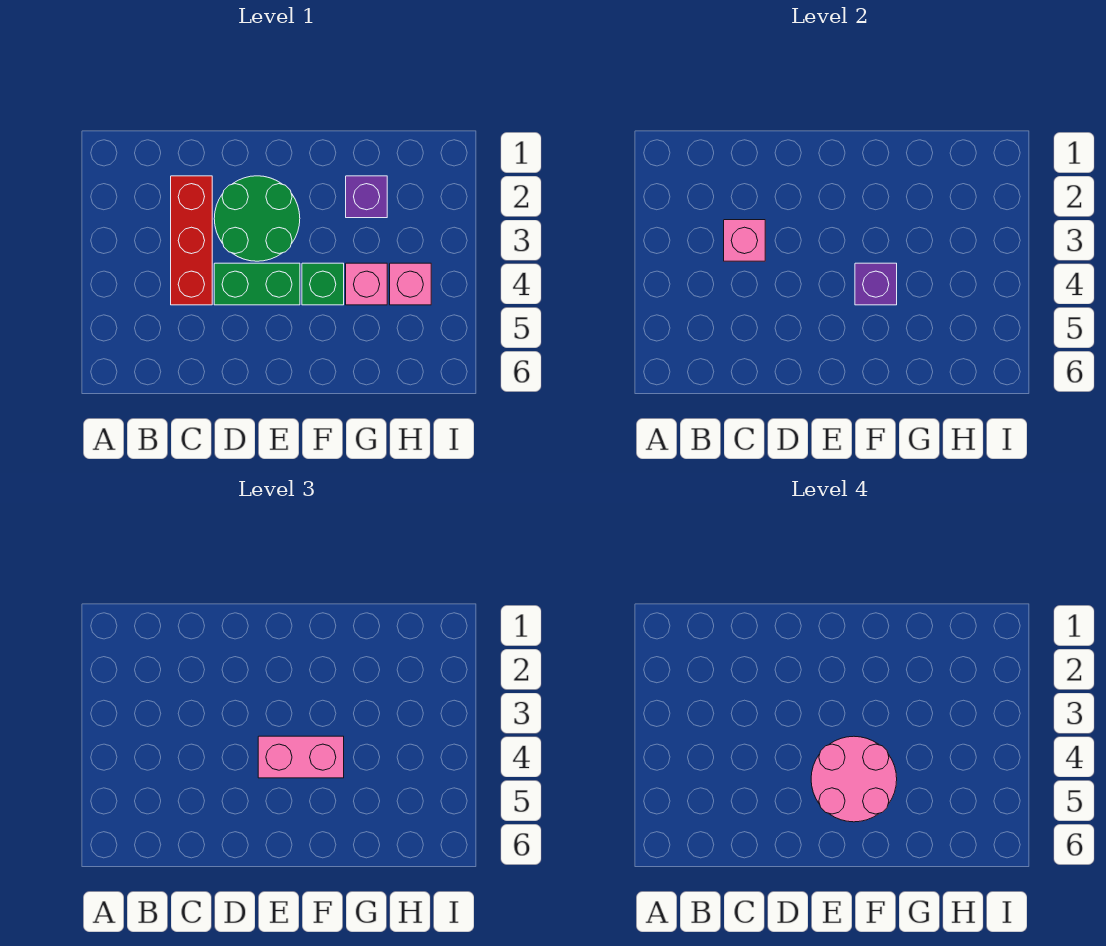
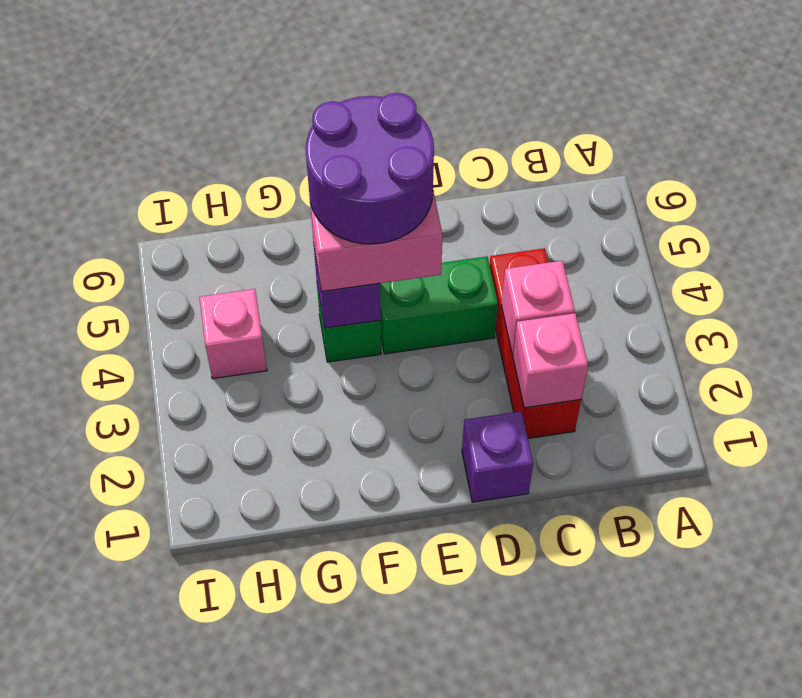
green round brick D2:E3 level 1 -> none
pink round brick E4:F5 level 4 -> purple round brick E4:F5 level 4
purple brick G2 level 1 -> purple brick D1 level 1
pink brick G4 level 1 -> pink brick C2 level 2

